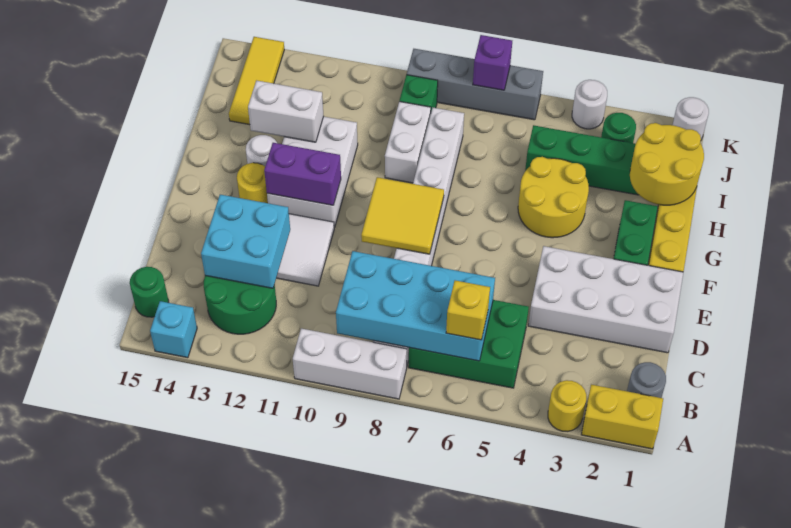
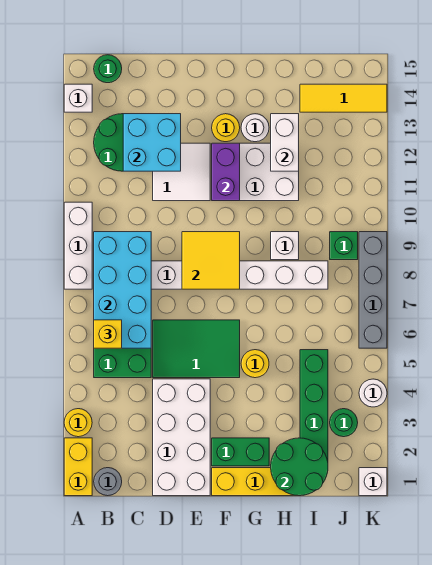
cyan brick A14 level 1 -> white brick A14 level 1
none -> green tile D5:F6 level 1
yellow round brick G4:H5 level 1 -> yellow round brick G5 level 1
yellow round brick H1:I2 level 2 -> green round brick H1:I2 level 2
white brick H9:I9 level 1 -> white brick H9 level 1
white round brick K1 level 1 -> white brick K1 level 1
purple brick K7 level 2 -> none

